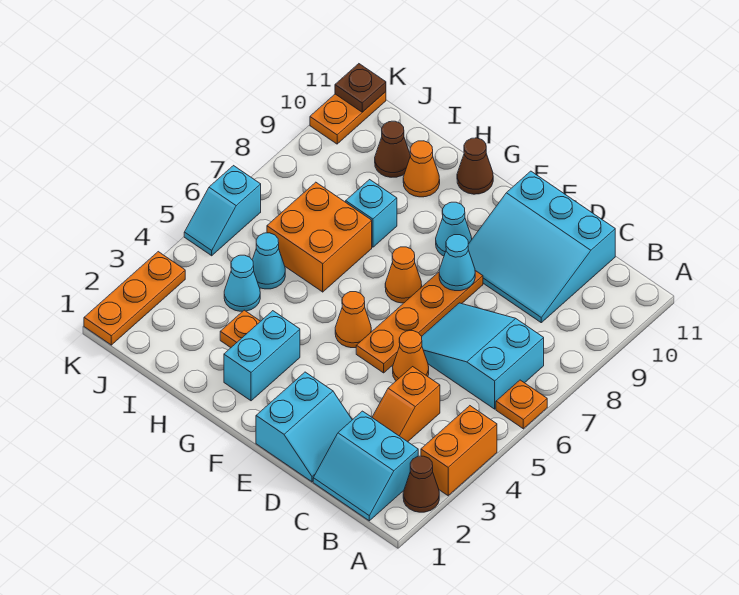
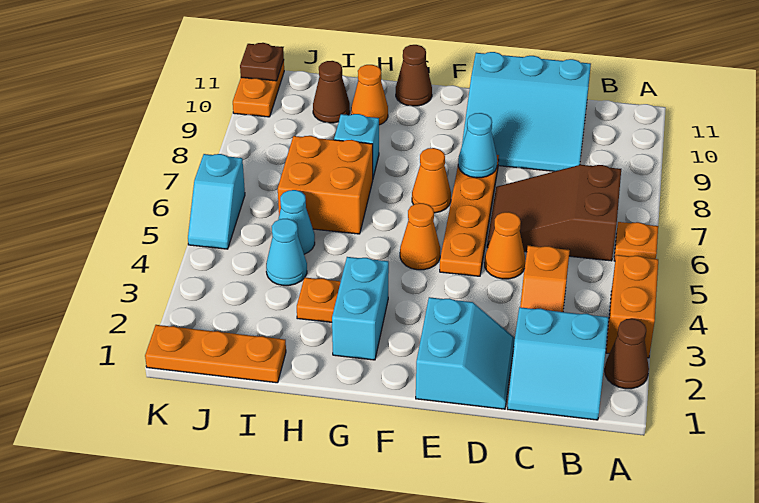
cyan slope B6:D7 level 1 top B -> brown slope B6:D7 level 1 top B
cyan cone F9 level 1 -> none
orange plate K1:K3 level 1 -> orange plate I1:K1 level 1

